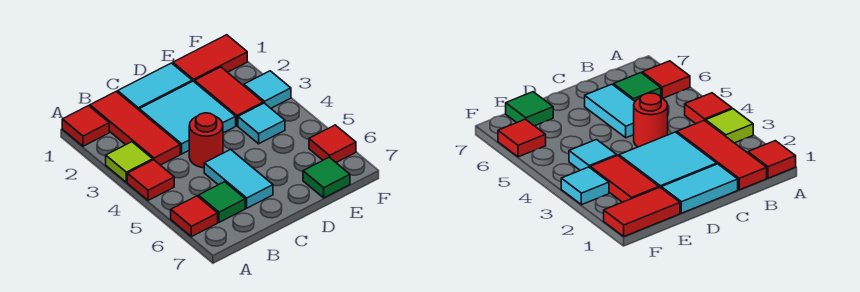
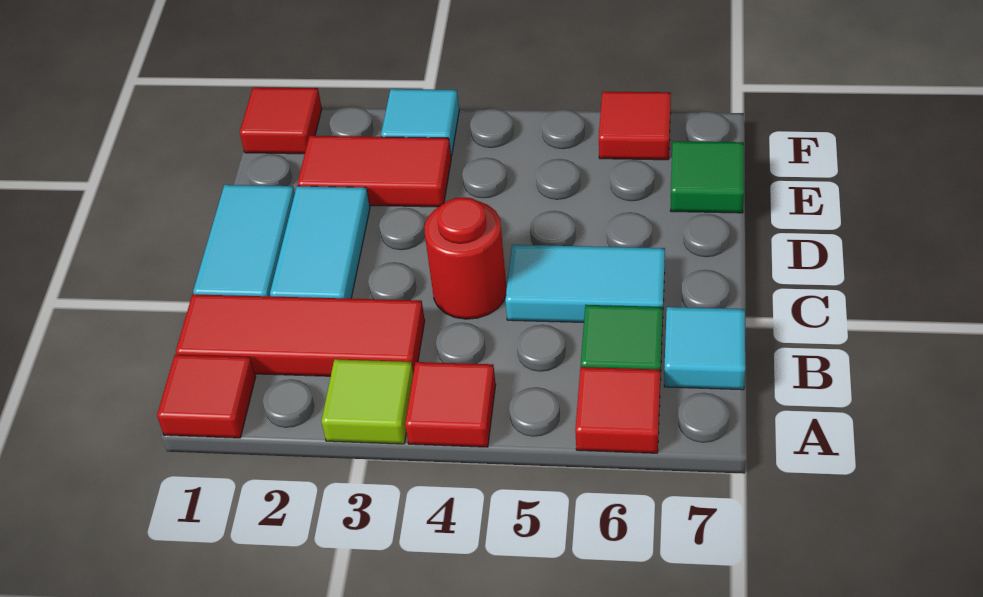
cyan tile C2:D3 level 1 -> cyan tile C2:D2 level 1
red tile E1:F1 level 1 -> red tile F1 level 1
cyan tile E4 level 1 -> cyan tile B7 level 1

